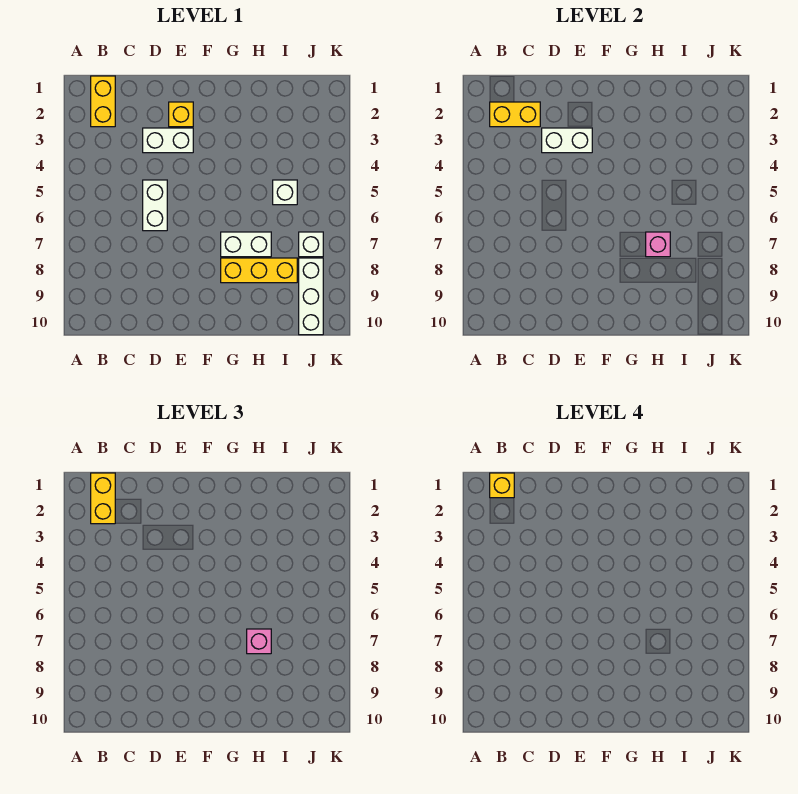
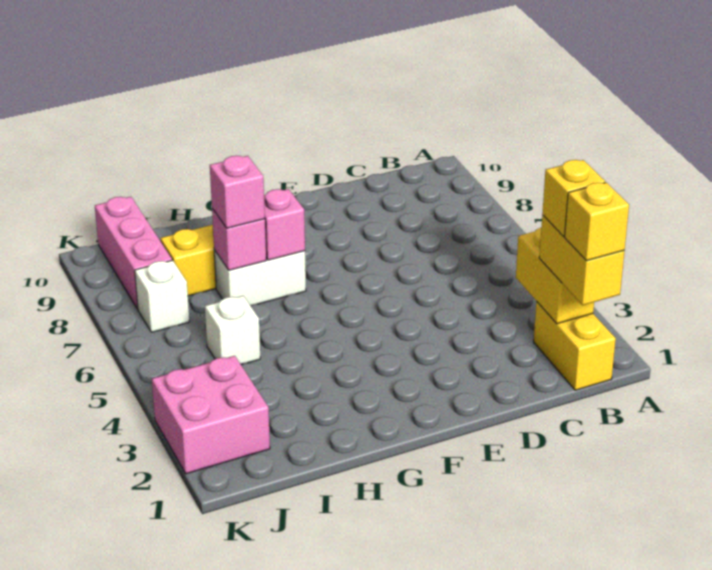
yellow brick B2:C2 level 2 -> yellow brick B2:B3 level 2
white brick D3:E3 level 1 -> none
white brick D3:E3 level 2 -> none
white brick D5:D6 level 1 -> none
yellow brick E2 level 1 -> yellow brick B2 level 4
none -> pink brick G7 level 2
none -> pink brick J2:K3 level 1
white brick J8:J10 level 1 -> pink brick J8:J10 level 1

